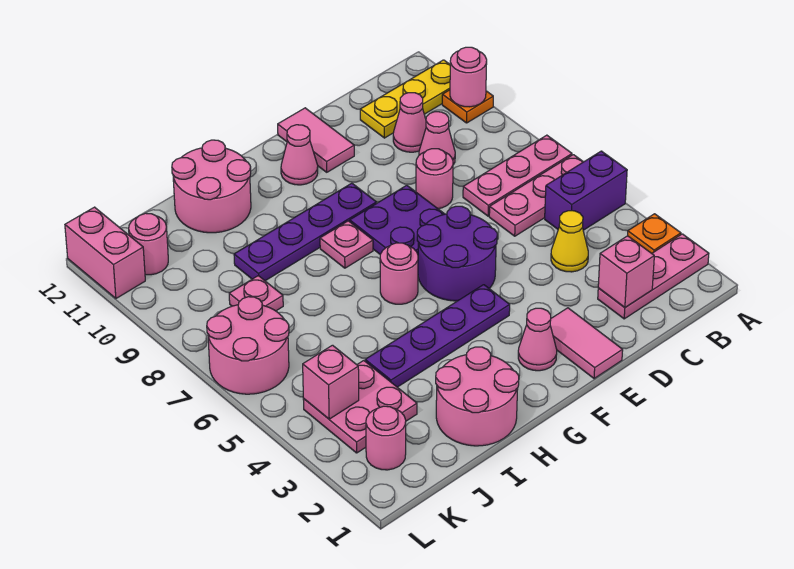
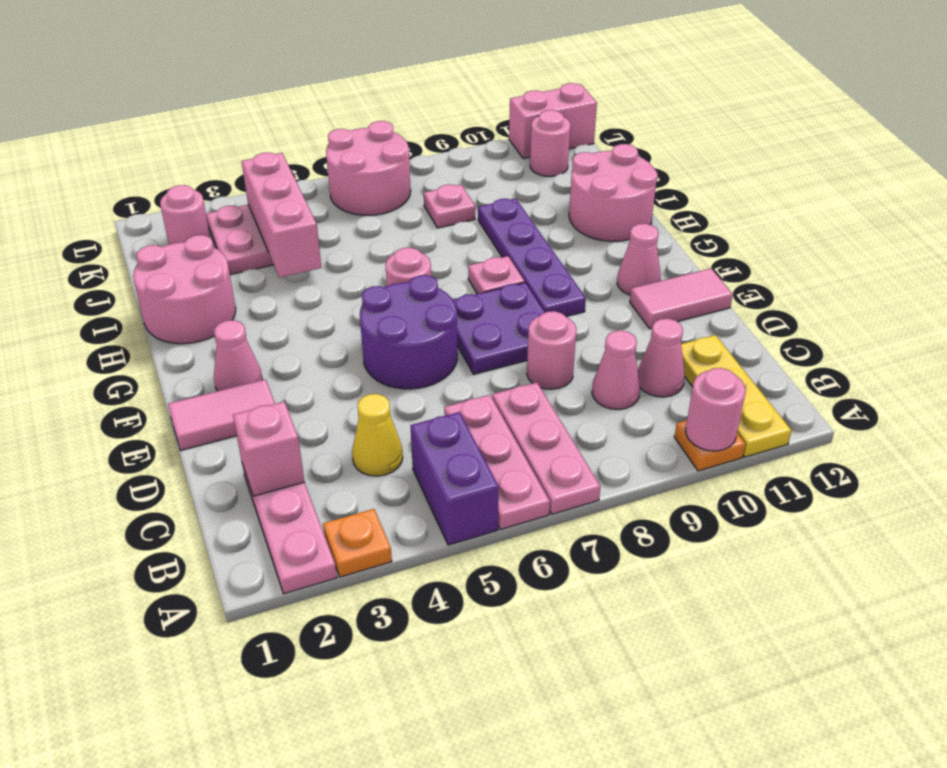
purple plate F4:I4 level 1 -> none
pink brick K4 level 2 -> pink brick I4:K4 level 2

